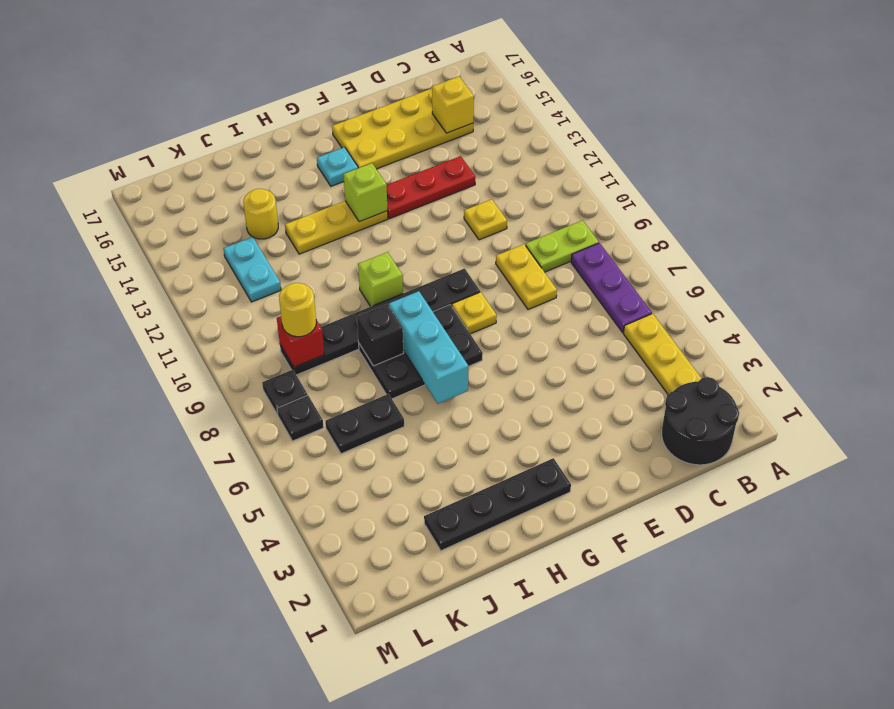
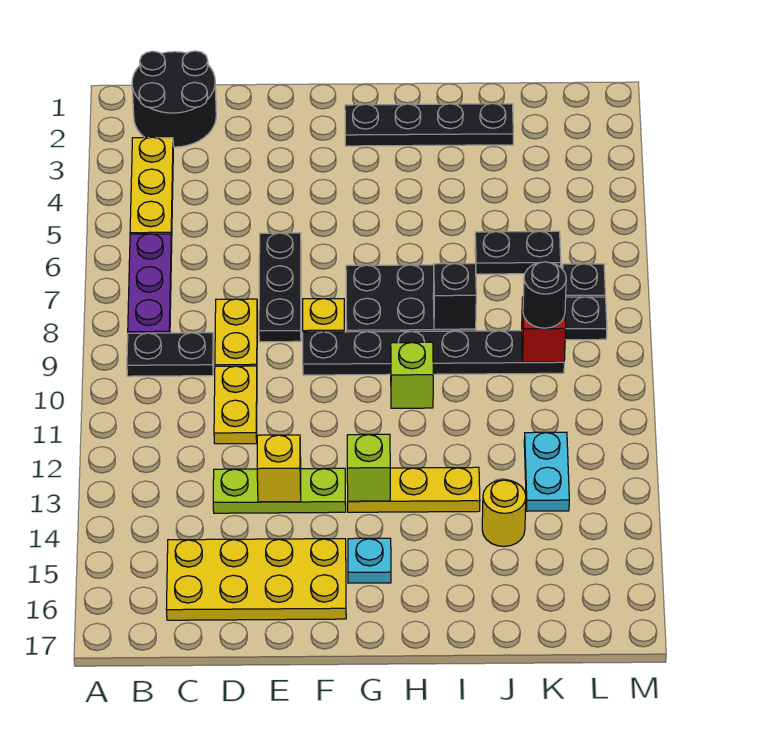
lime plate B9:C9 level 1 -> black plate B9:C9 level 1
yellow brick C15 level 2 -> yellow brick E13 level 2
yellow plate D11 level 1 -> yellow plate D10:D11 level 1
red plate D13:F13 level 1 -> lime plate D13:F13 level 1
none -> black plate E6:E8 level 1
cyan brick H6:H8 level 2 -> none
yellow round brick K9 level 3 -> black round brick K9 level 3

